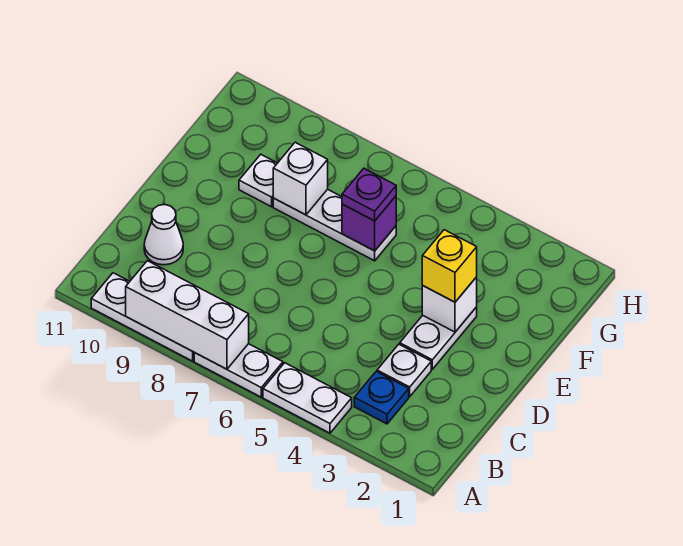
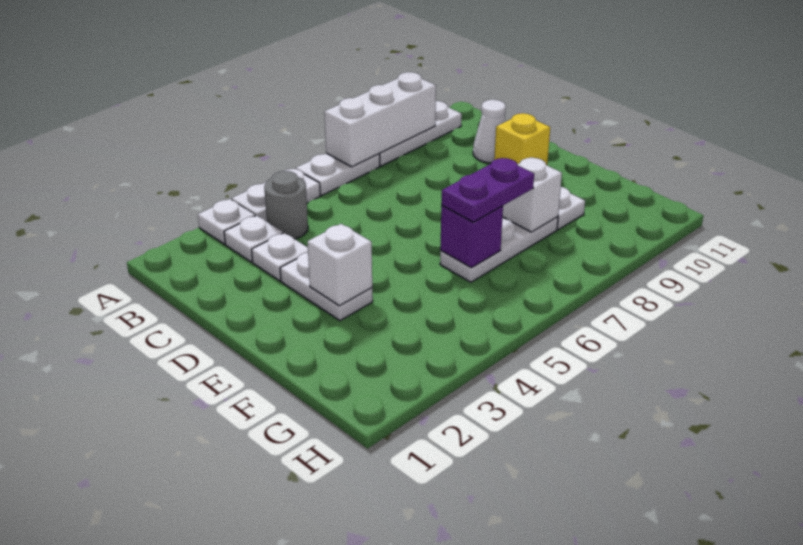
none -> white plate A3 level 1
blue plate B3 level 1 -> white plate B3 level 1
none -> grey round brick B4 level 1
yellow brick E3 level 3 -> yellow brick D10 level 1
purple plate F6 level 3 -> purple plate F6:F7 level 3

